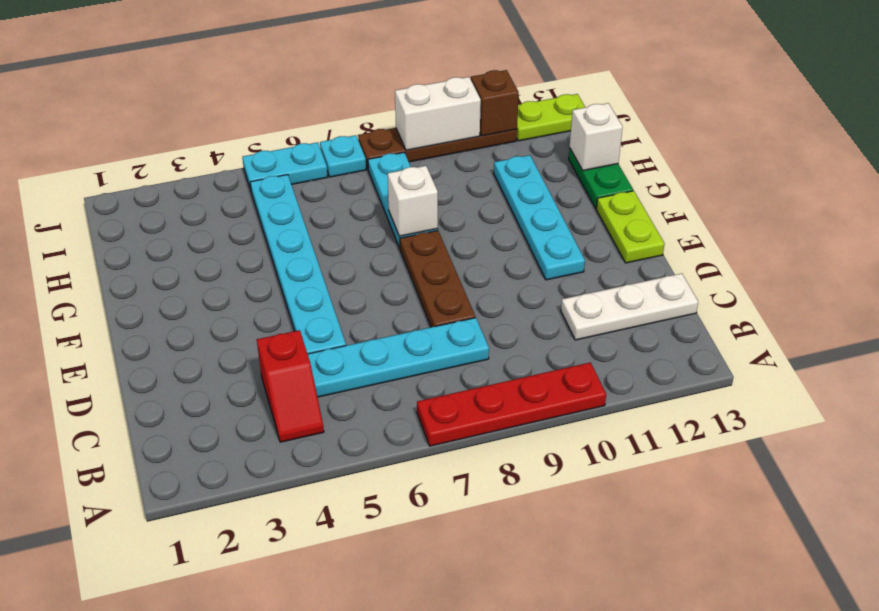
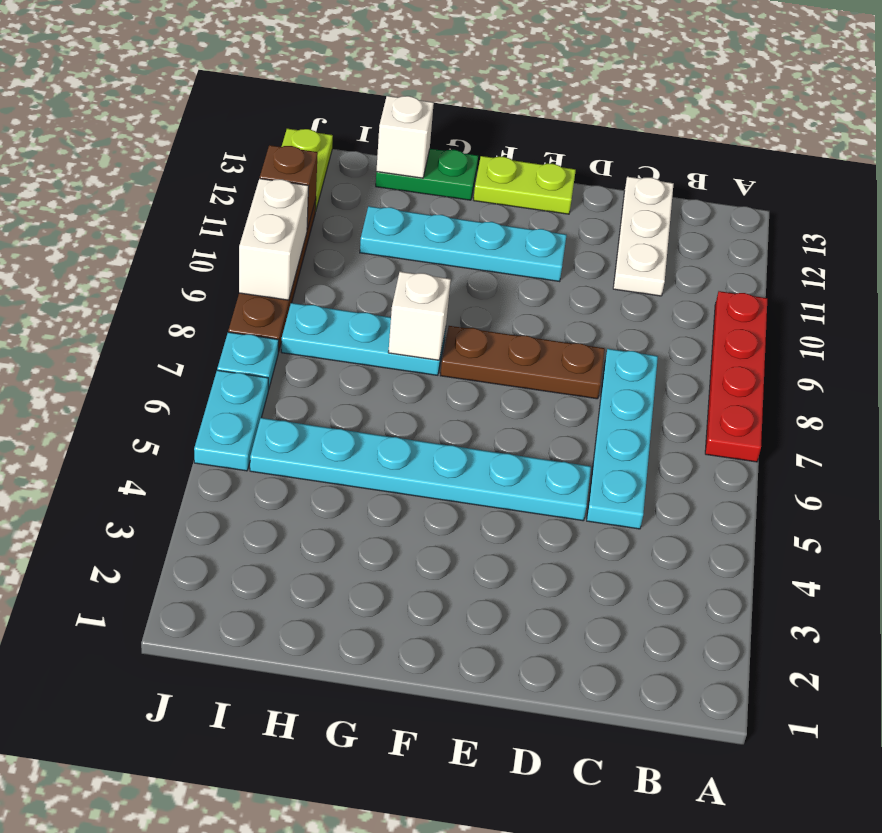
red slope B4:C4 level 1 top C -> none

